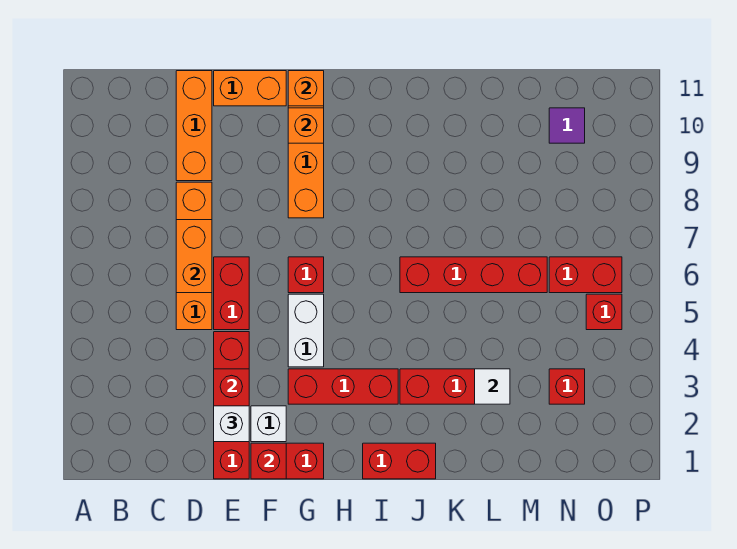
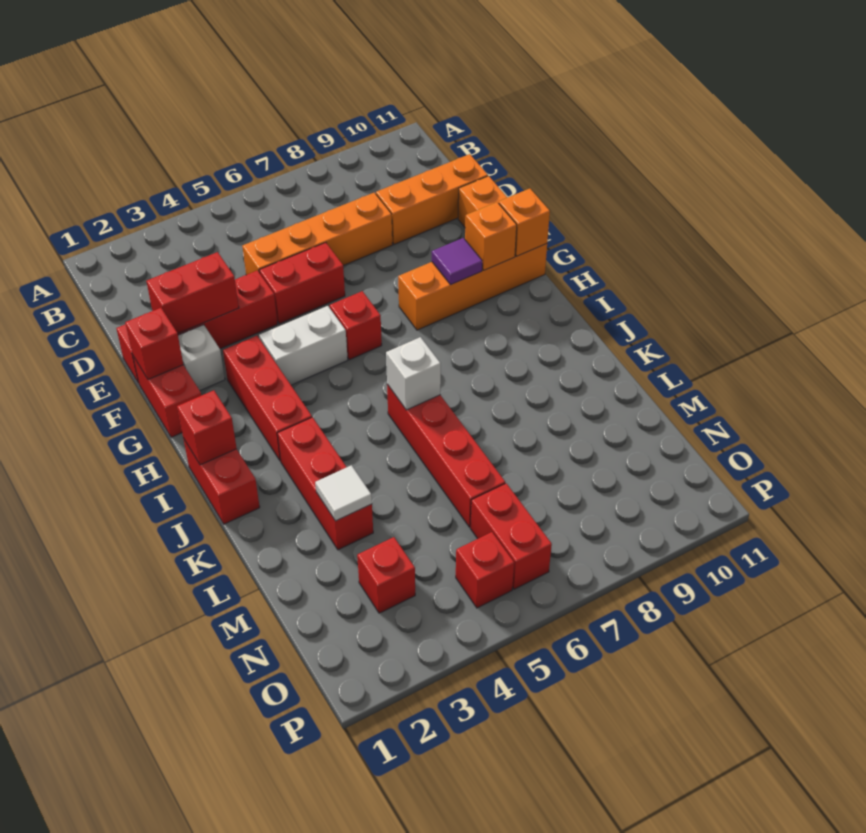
orange brick D6:D7 level 2 -> none
white brick E2 level 3 -> white brick J6 level 2
none -> red brick I1 level 2
purple tile N10 level 1 -> purple tile G9 level 2

